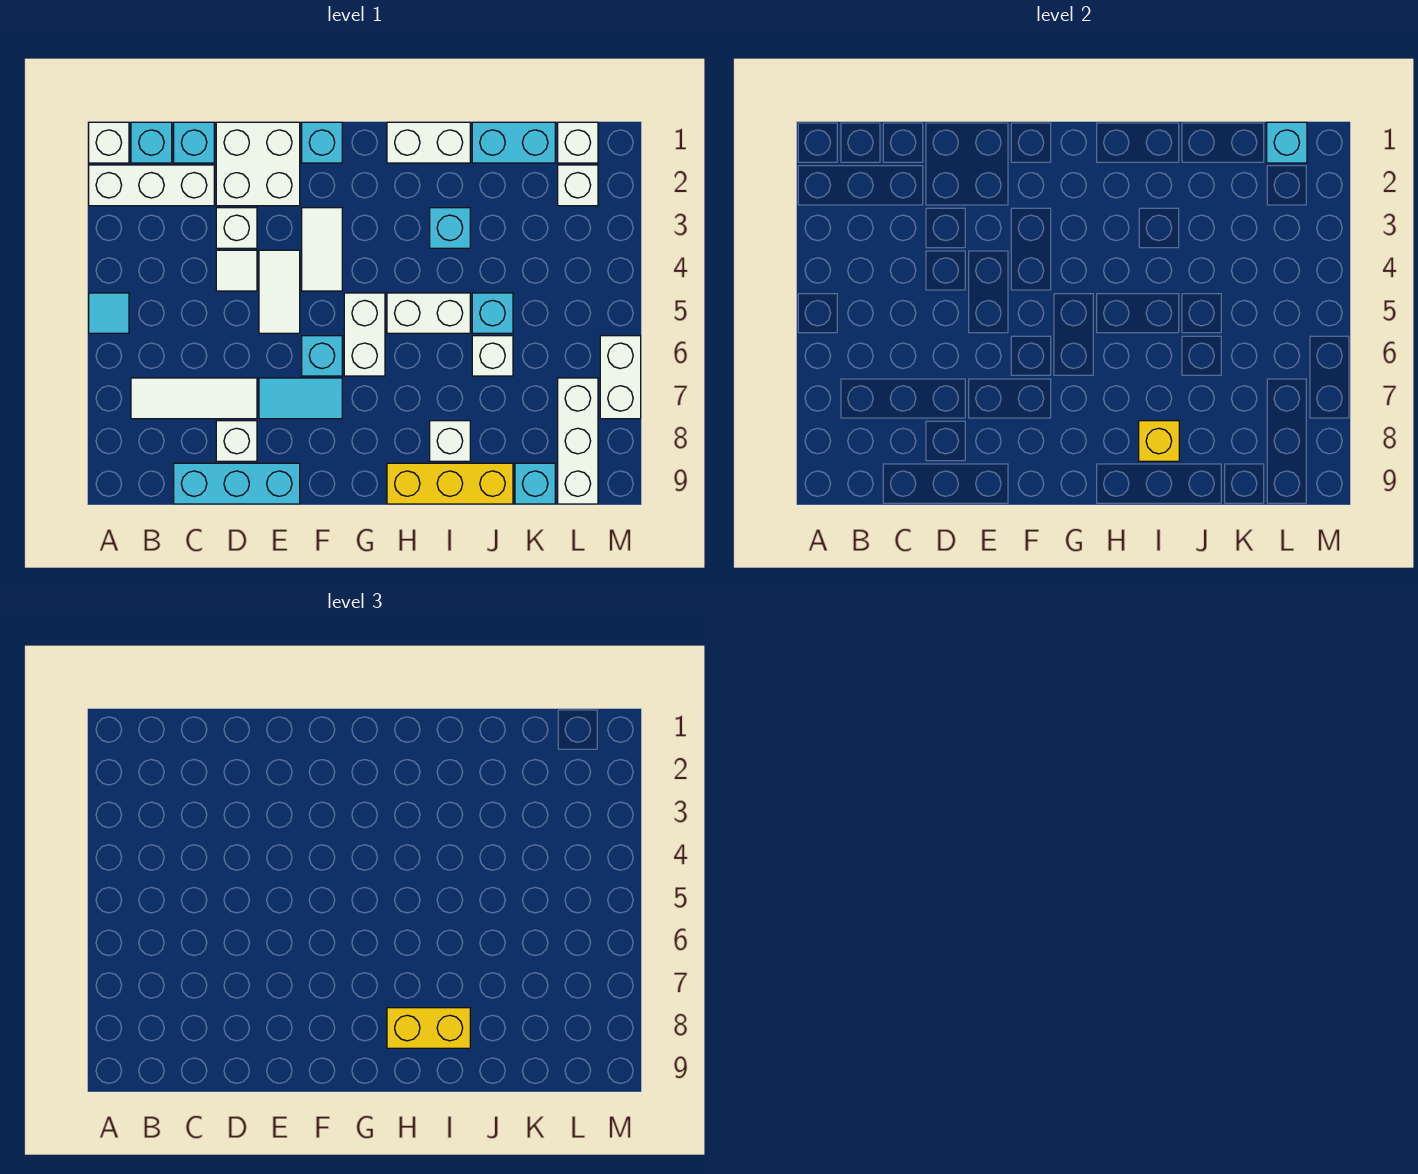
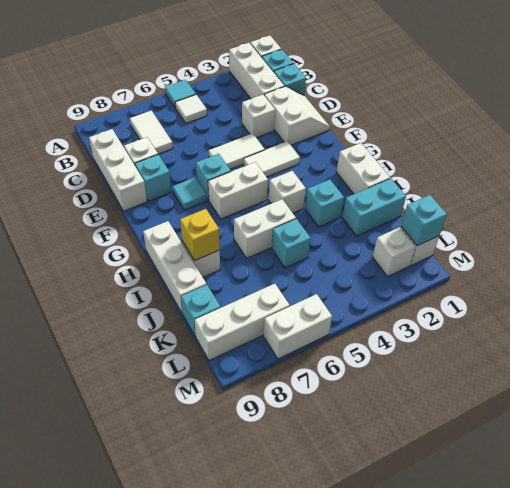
white tile B7:D7 level 1 -> white tile B7:C7 level 1
cyan brick C9:E9 level 1 -> white brick C9:E9 level 1
white brick D1:E2 level 1 -> white slope D1:E2 level 1 top 2
white tile D4 level 1 -> white tile B5 level 1
cyan tile E7:F7 level 1 -> cyan tile F7 level 1
cyan brick F1 level 1 -> cyan brick E8 level 1
white brick H5:I5 level 1 -> white brick I5:I6 level 1
yellow brick H8:I8 level 3 -> none
yellow brick H9:J9 level 1 -> white brick H9:J9 level 1
cyan brick J1:K1 level 1 -> cyan brick J1:J2 level 1
white brick J6 level 1 -> white brick H4 level 1

